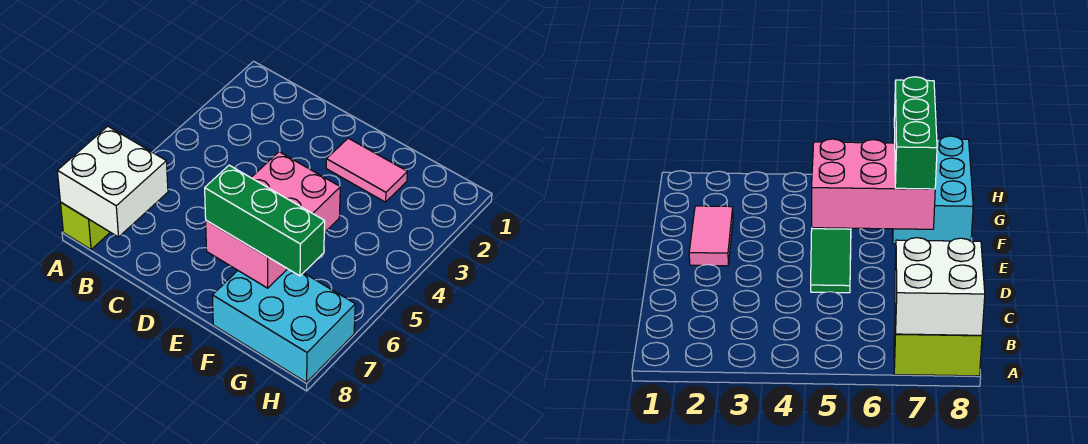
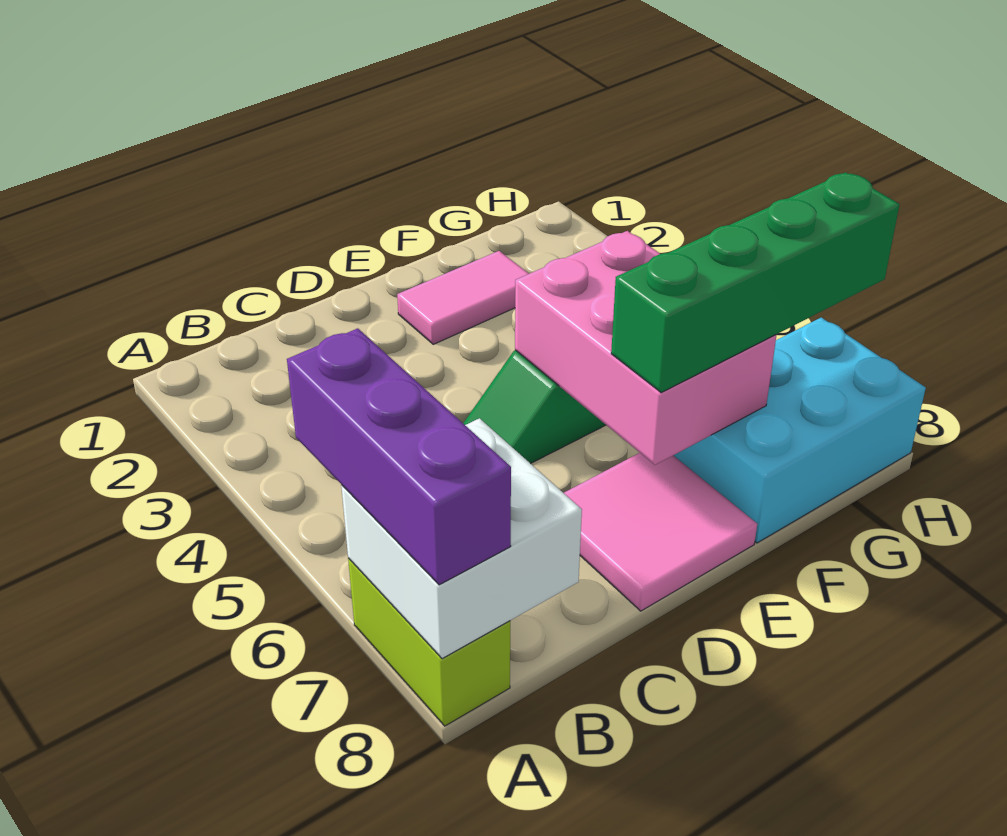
none -> purple brick A6:A8 level 3
none -> pink tile D7:E8 level 1
green brick E7:G7 level 3 -> green brick E7:H7 level 3

